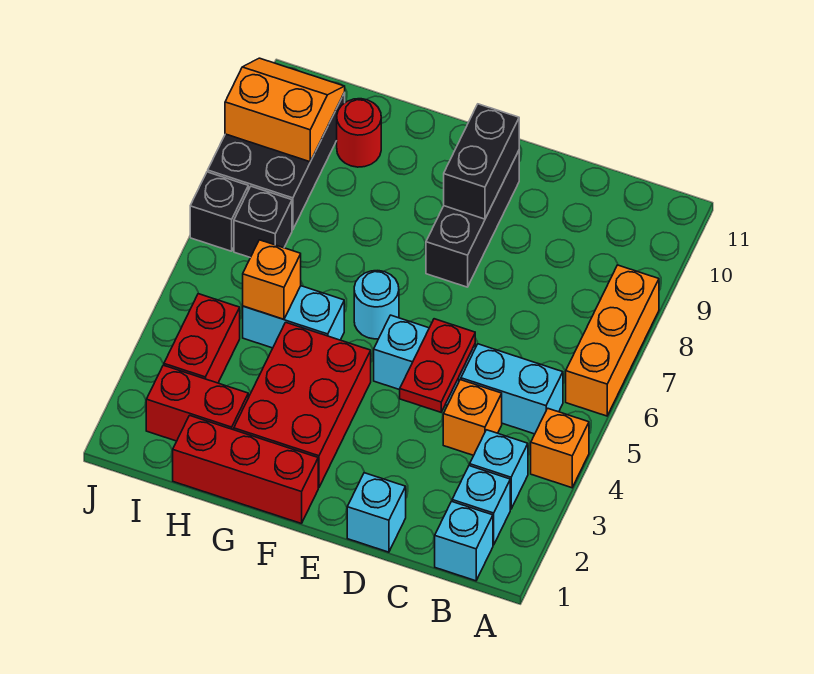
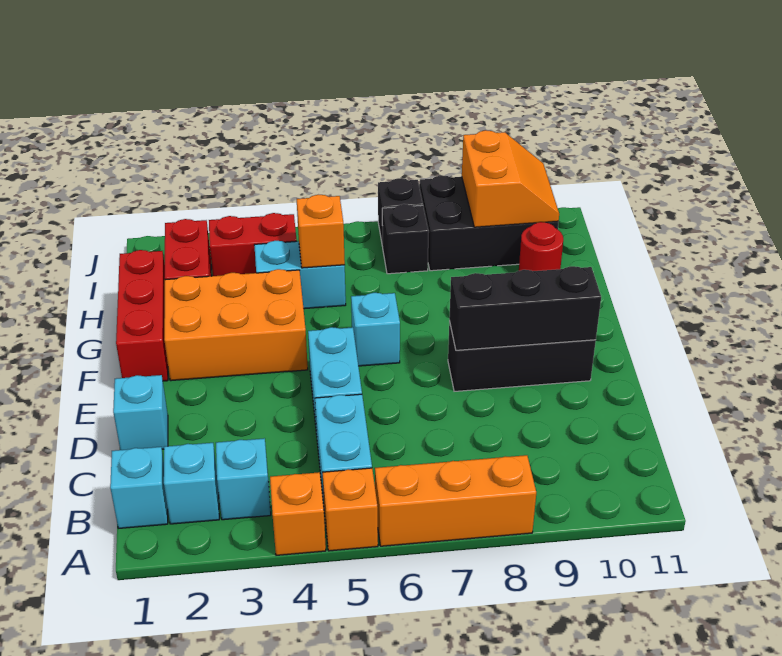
orange brick C4 level 1 -> orange brick A5 level 1
red plate D4:D5 level 2 -> none
black brick E9:E10 level 2 -> black brick E8:E10 level 2
red brick F2:G4 level 1 -> orange brick F2:G4 level 1
cyan round brick F6 level 1 -> cyan brick F6 level 1
cyan brick G5:H5 level 1 -> cyan brick H4:H5 level 1

